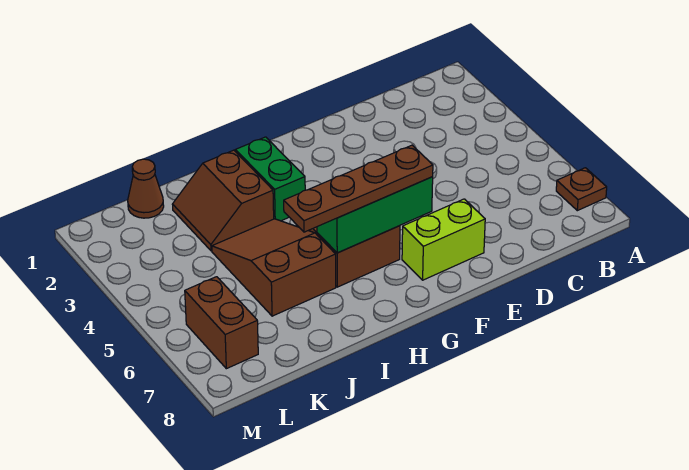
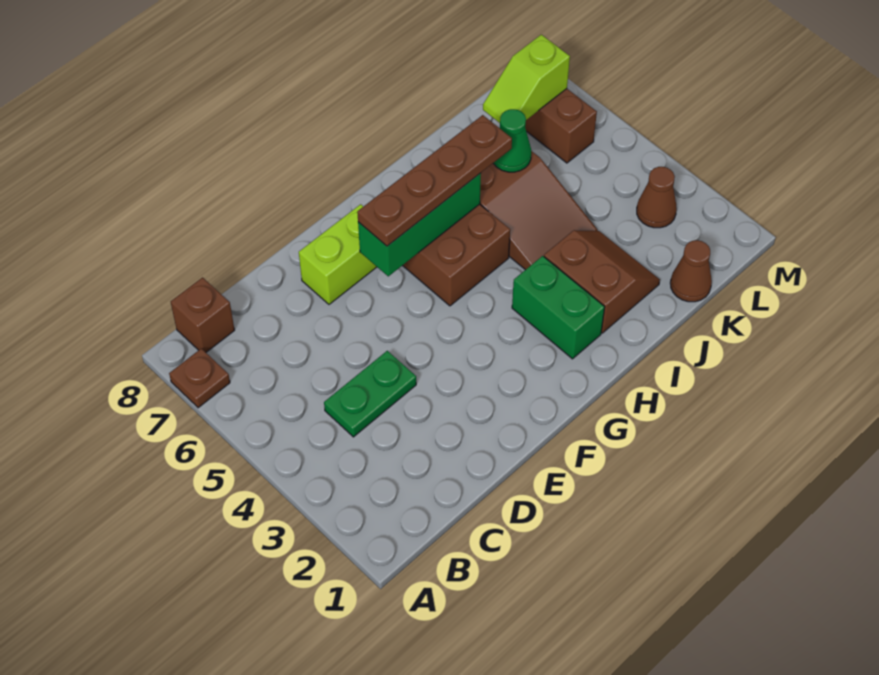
none -> brown brick B8 level 1
none -> green plate C4:D4 level 1
none -> green cone J6 level 2
none -> lime slope K7:L7 level 2 top L
none -> brown cone L3 level 1

